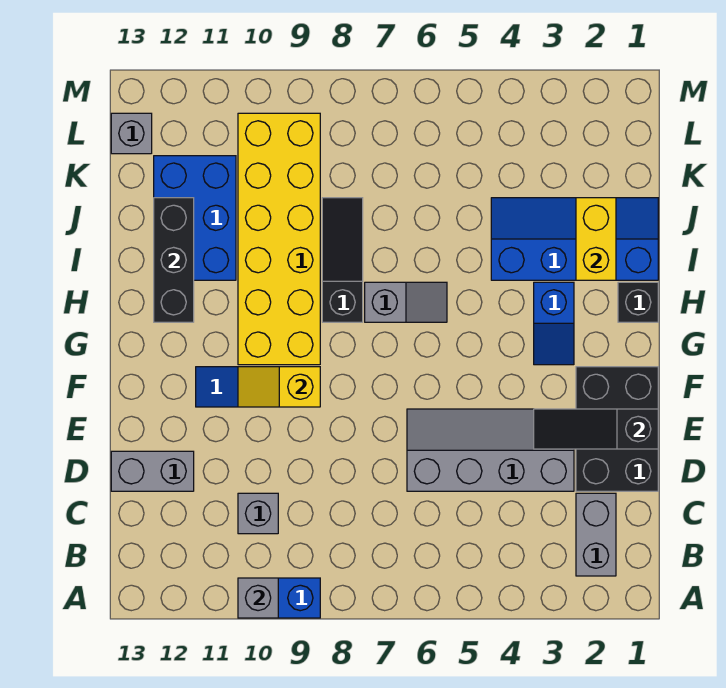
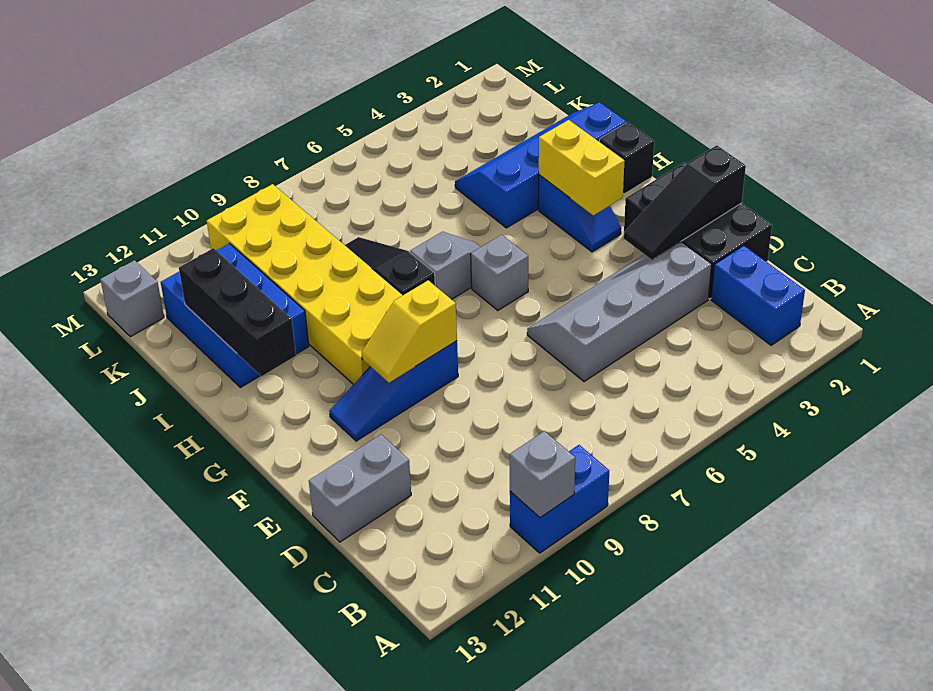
grey brick B2:C2 level 1 -> blue brick B2:C2 level 1
grey brick C10 level 1 -> grey brick G6 level 1
yellow brick I2:J2 level 2 -> yellow brick G3:H3 level 2

